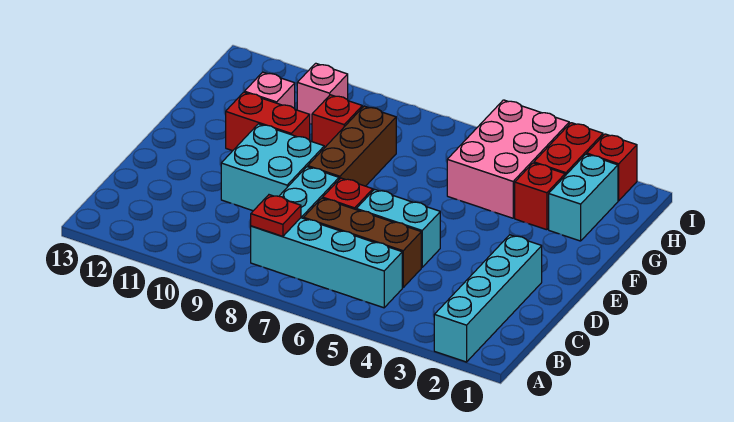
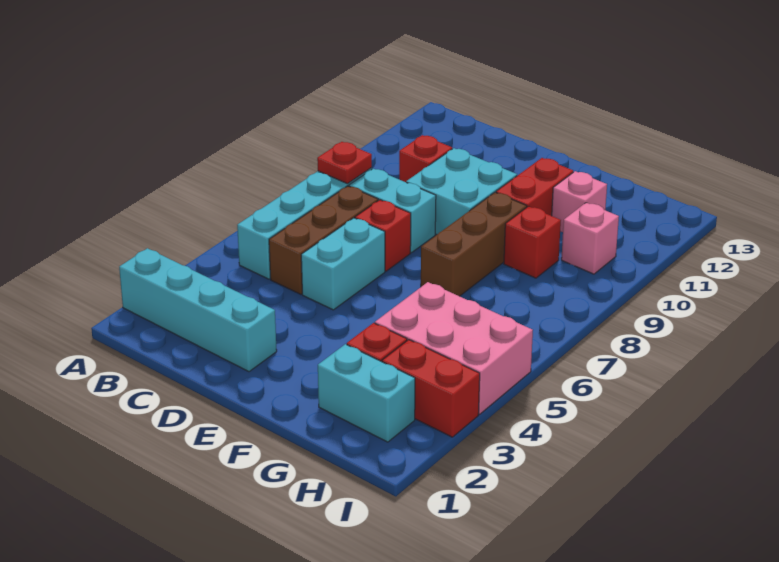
brown brick E8:G8 level 1 -> brown brick F7:F9 level 1
red brick I2 level 1 -> red brick C10 level 1

